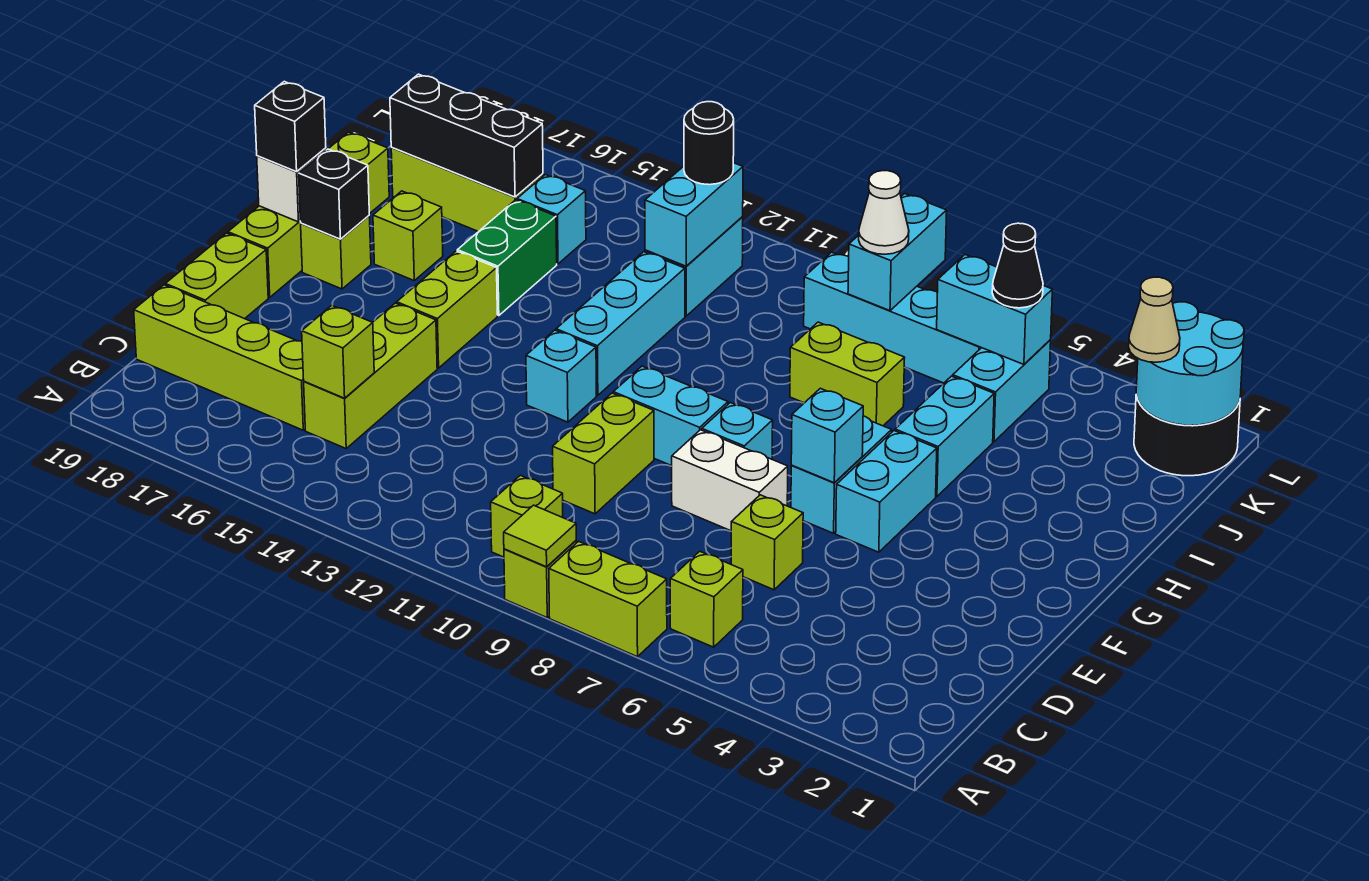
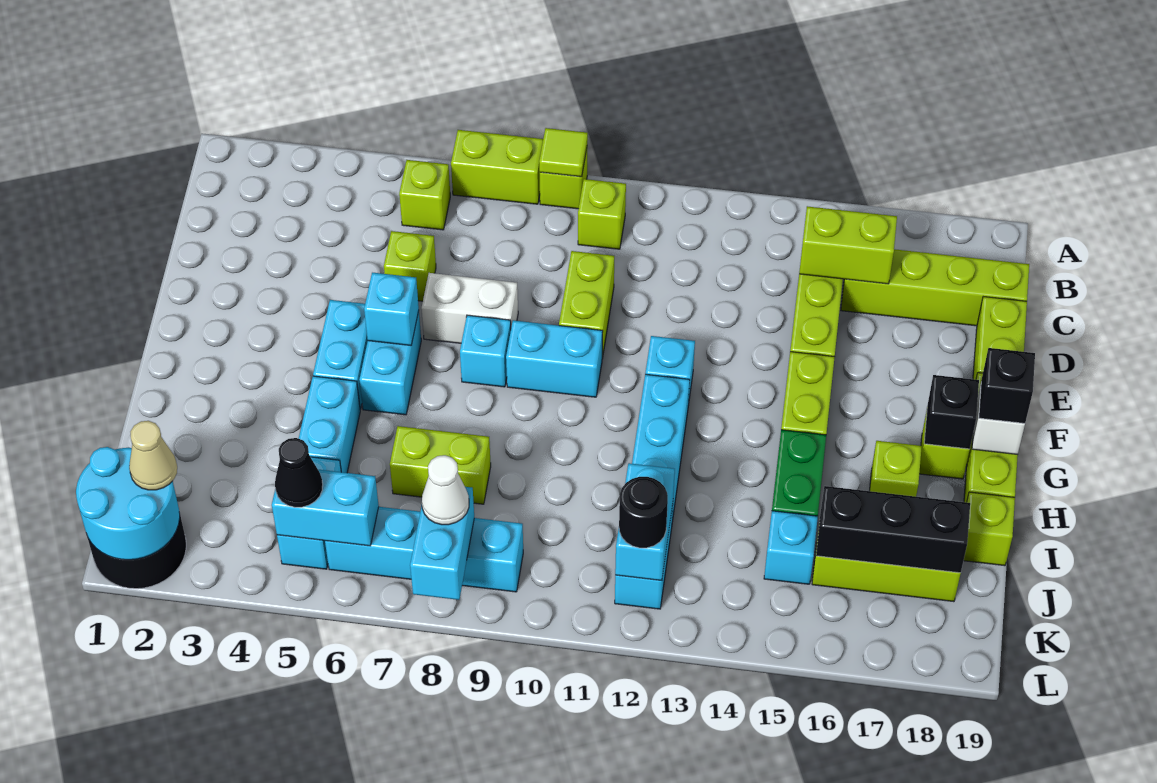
lime brick C15 level 2 -> lime brick C15:C16 level 2

